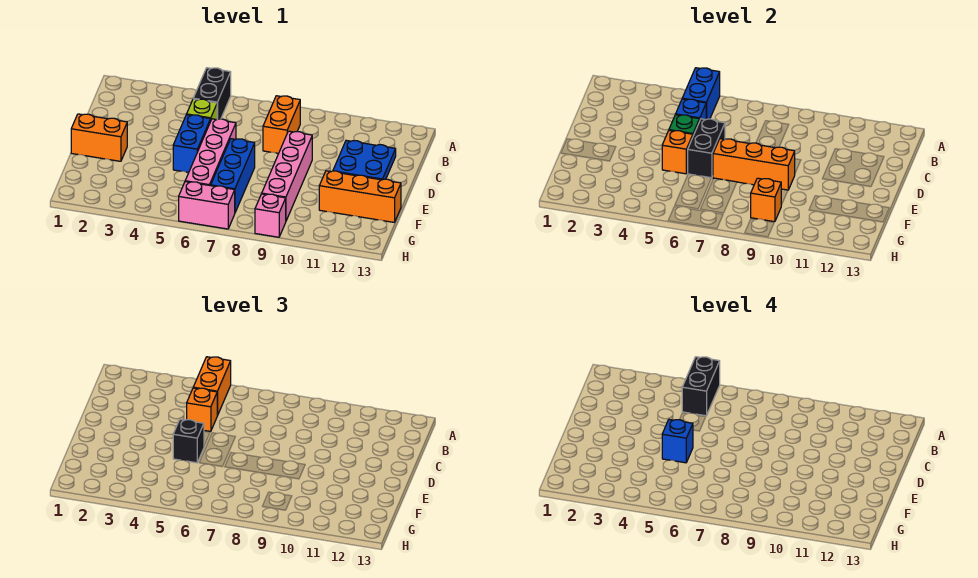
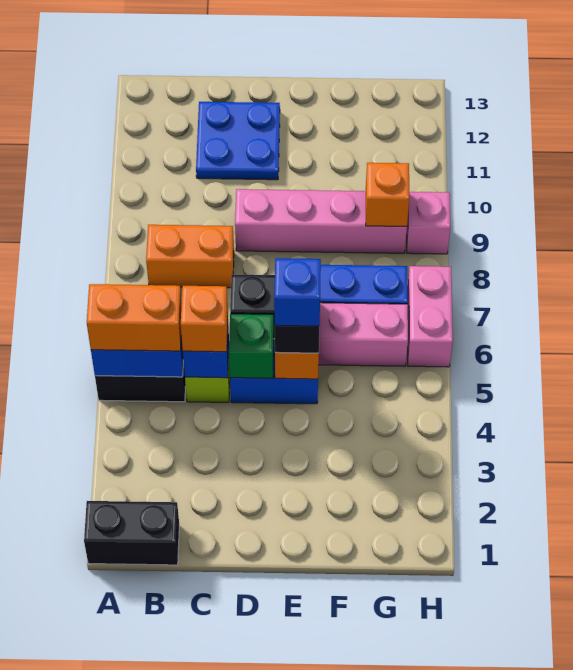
black brick A5:B5 level 4 -> black brick A1:B1 level 1
orange brick E1:E2 level 1 -> none
orange brick E7:E9 level 2 -> none
orange brick F11:F13 level 1 -> none

